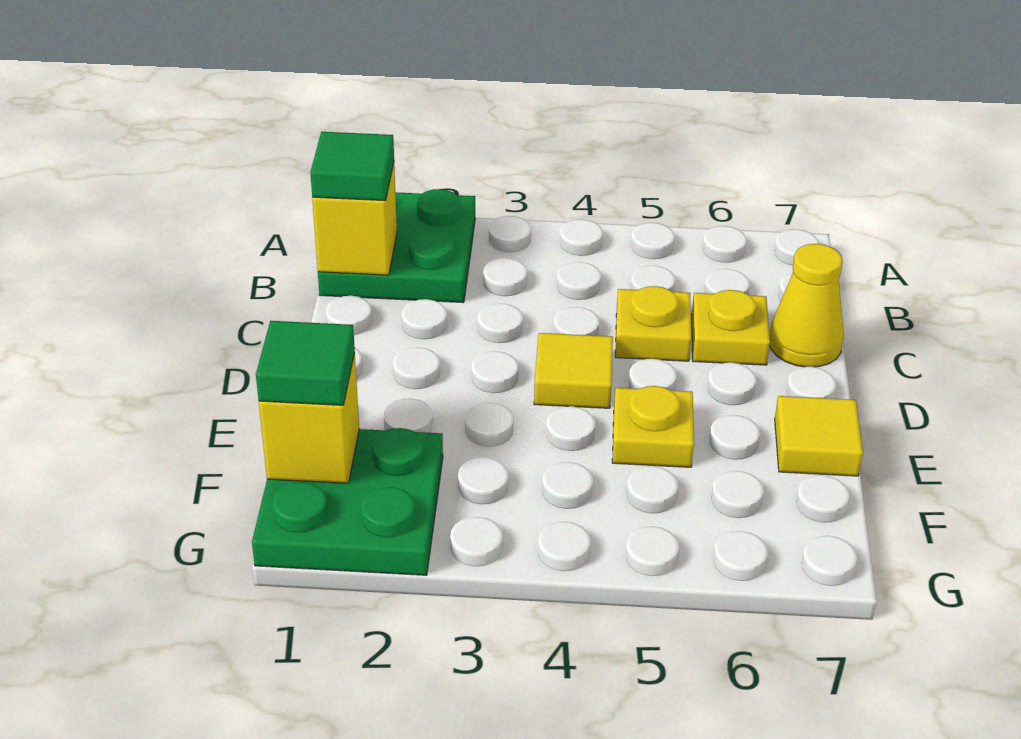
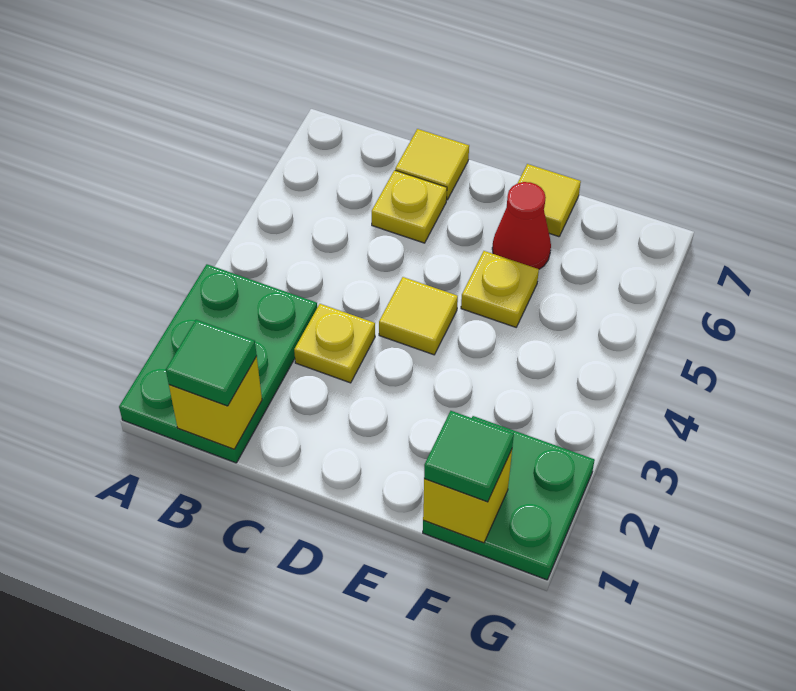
green plate A1:B2 level 1 -> green plate A1:B3 level 1
yellow plate C5 level 1 -> yellow plate C3 level 1
yellow cone C7 level 1 -> yellow tile C7 level 1
none -> red cone E6 level 1

